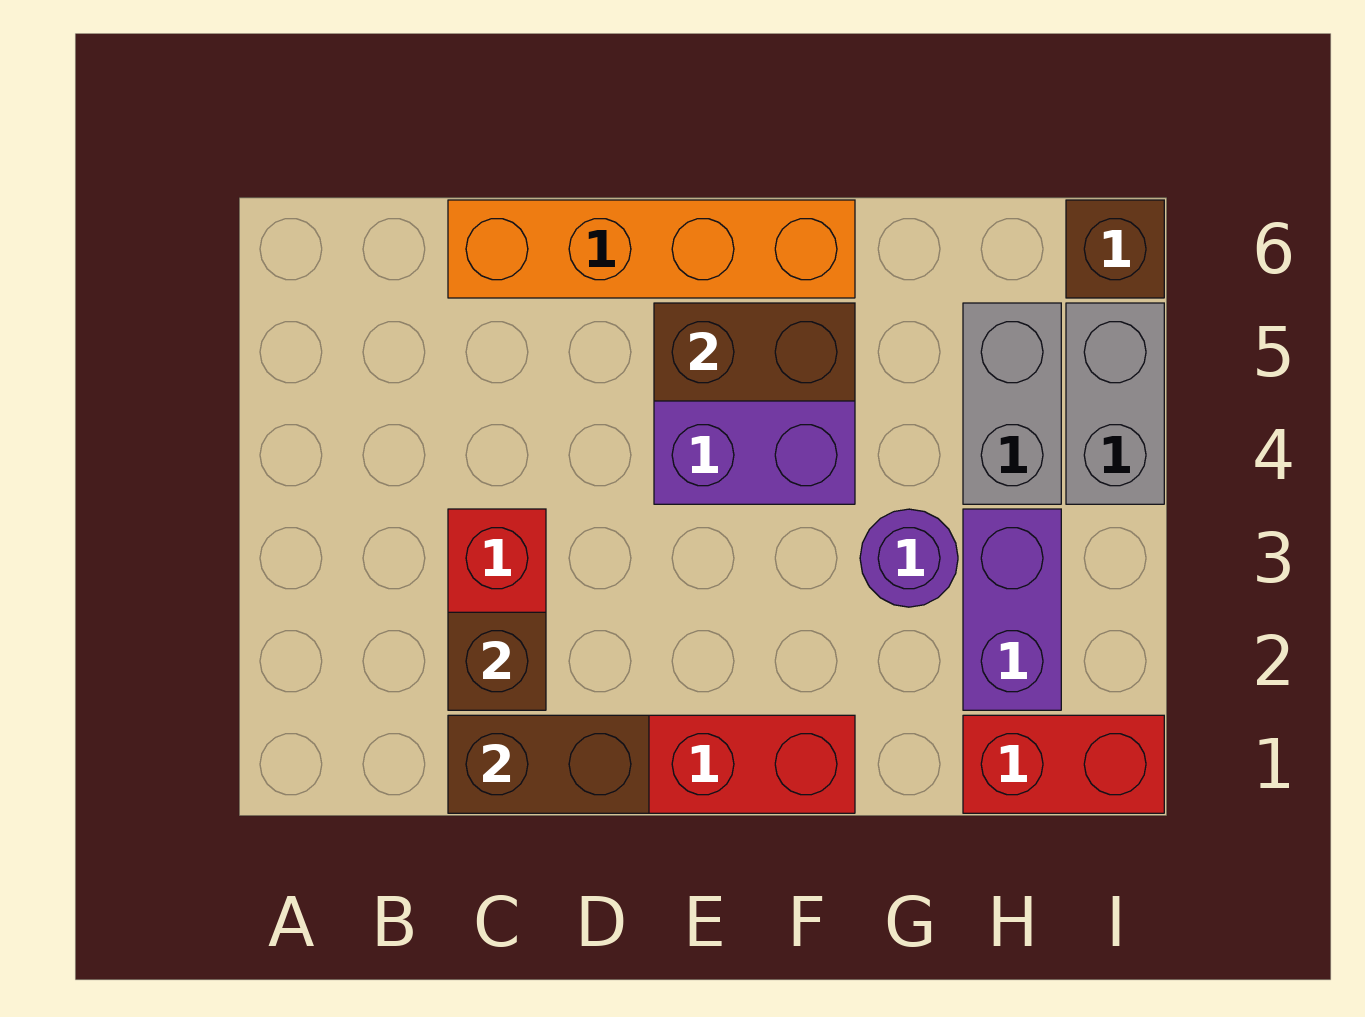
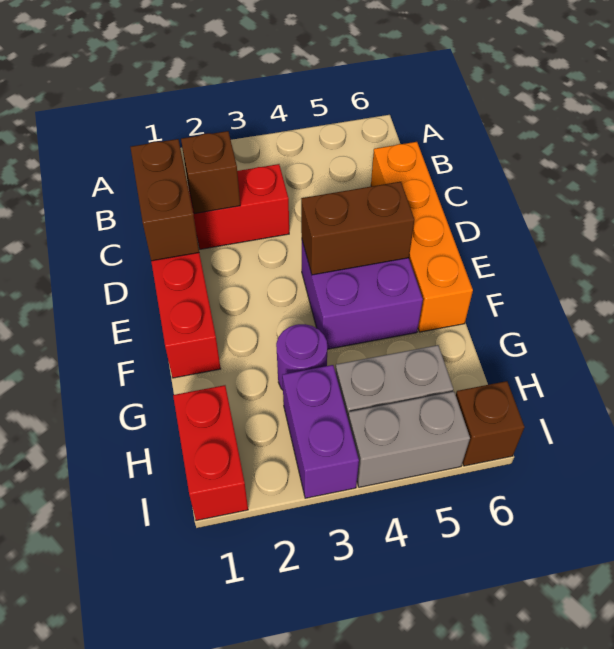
brown brick E5:F5 level 2 -> brown brick E4:E5 level 2
purple brick H2:H3 level 1 -> purple brick H3:I3 level 1

